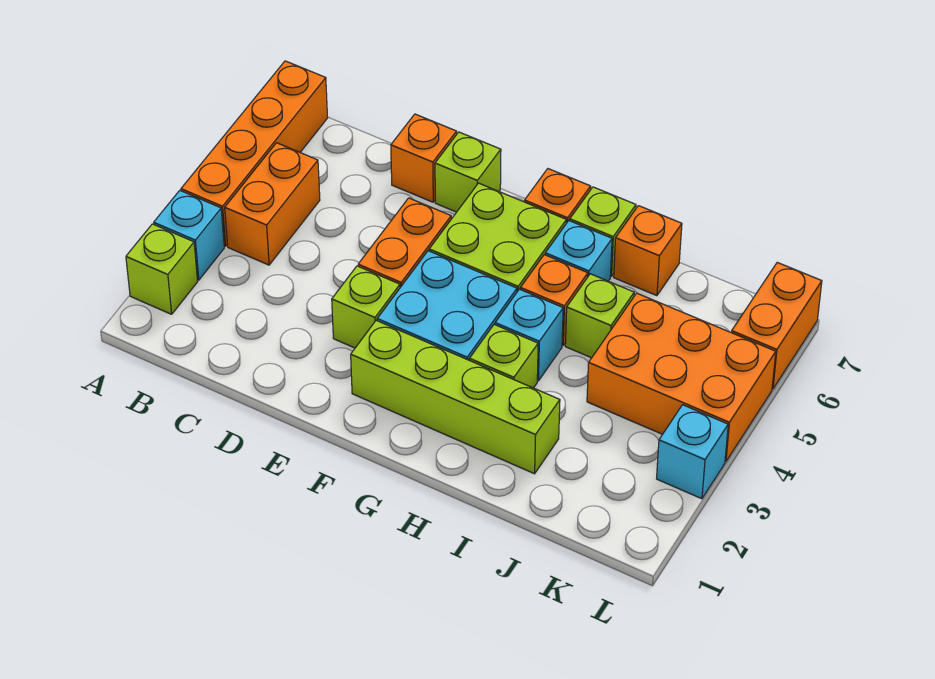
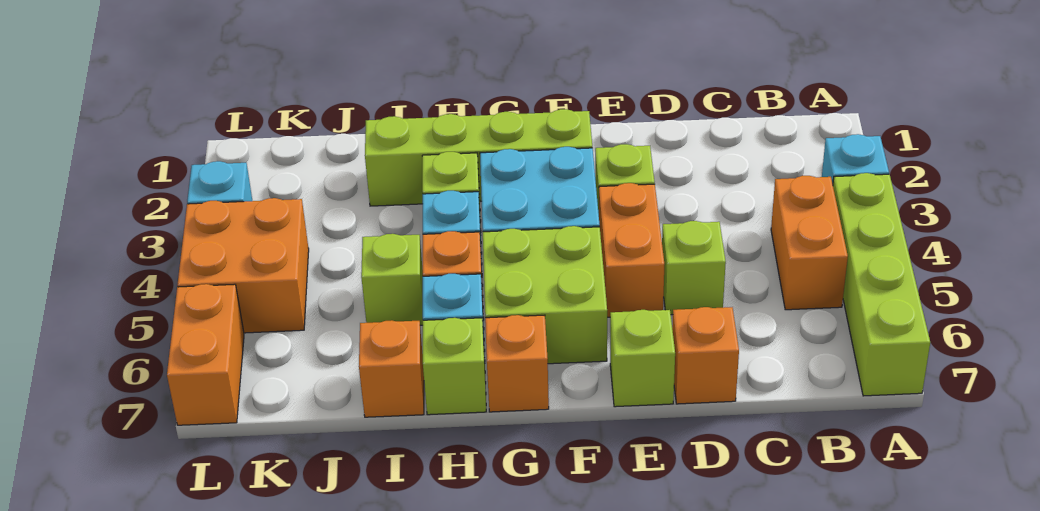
lime brick A2 level 1 -> lime brick D5 level 1
orange brick A4:A7 level 1 -> lime brick A4:A7 level 1
orange brick J4:L5 level 1 -> orange brick K4:L5 level 1

